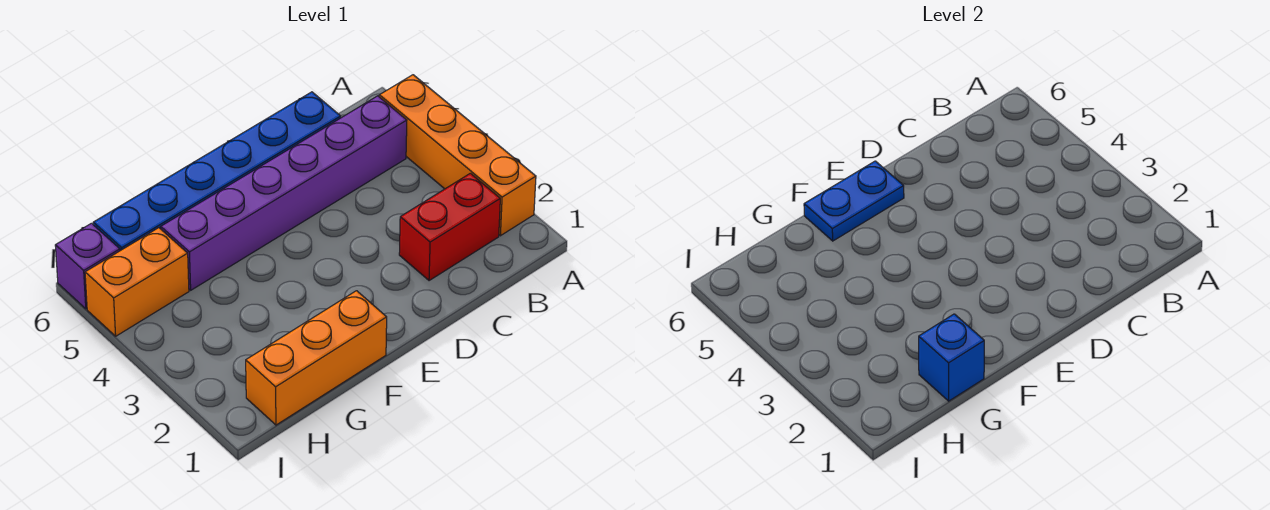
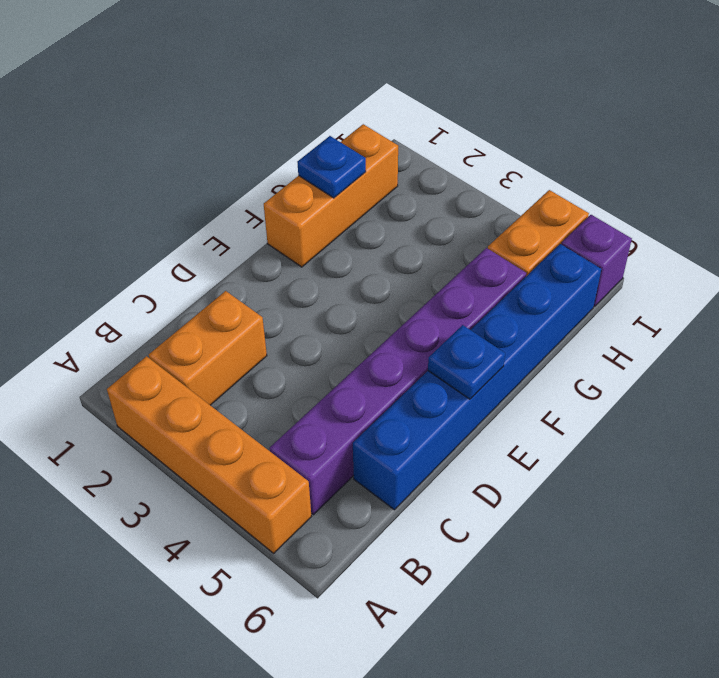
red brick B2:C2 level 1 -> orange brick B2:C2 level 1
blue plate E6:F6 level 2 -> blue plate E6 level 2
blue brick G1 level 2 -> blue plate G1 level 2

